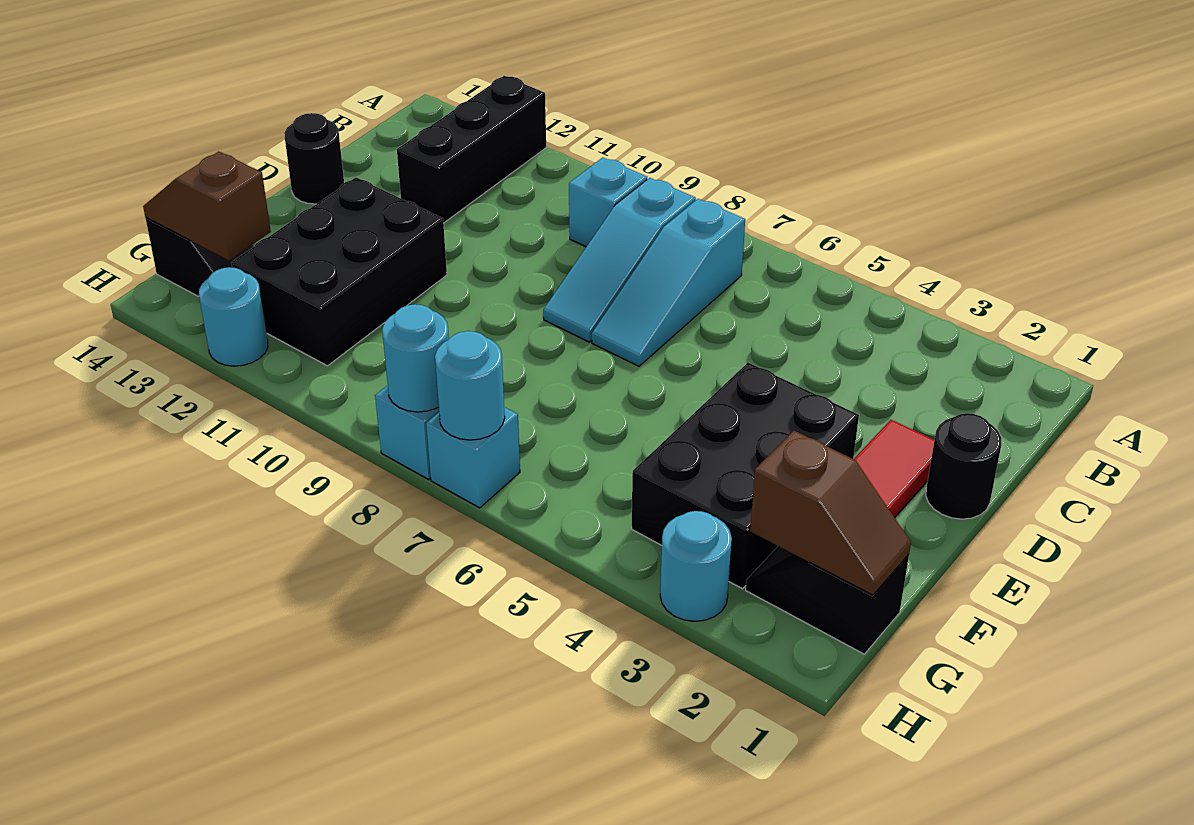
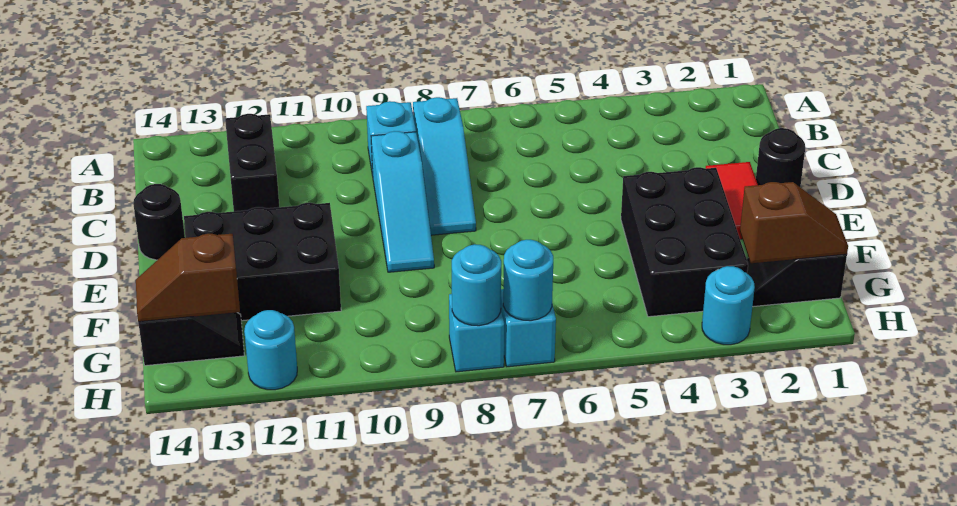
black brick A12:C12 level 1 -> black brick B12:C12 level 1
cyan slope B7:D7 level 1 top B -> cyan slope C9:E9 level 1 top C
black brick E11:G12 level 1 -> black brick E11:F13 level 1

